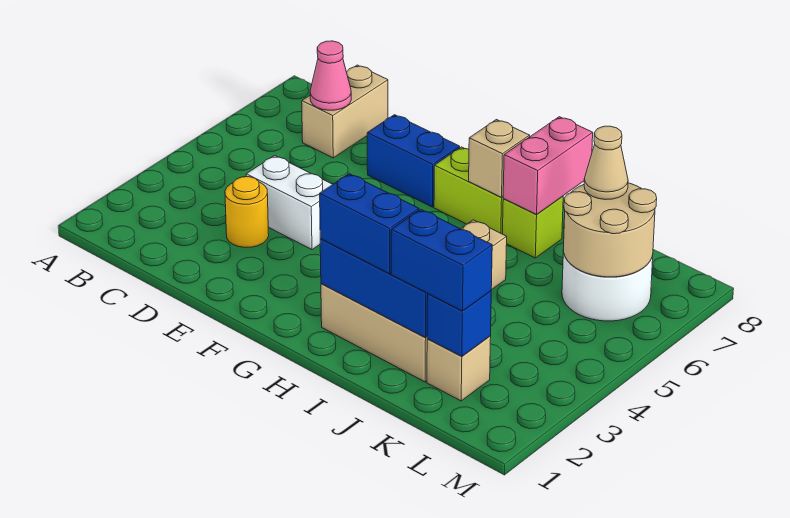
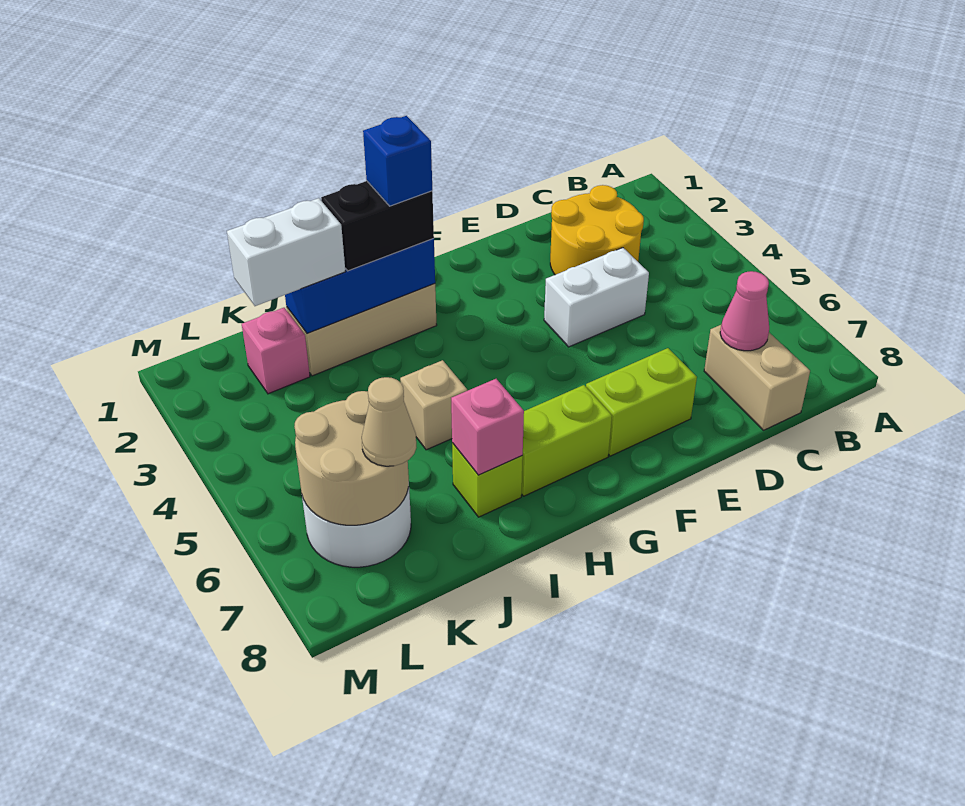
yellow round brick D3 level 1 -> yellow round brick C2:D3 level 1
blue brick E7:F7 level 1 -> lime brick E7:F7 level 1
blue brick H2:I2 level 3 -> black brick H2:I2 level 3
tan brick H7 level 2 -> none
pink brick I7:I8 level 2 -> pink brick I7 level 2
blue brick J2:K2 level 3 -> white brick J2:K2 level 3
tan brick K2 level 1 -> pink brick K2 level 1
blue brick K2 level 2 -> blue brick H2 level 4

